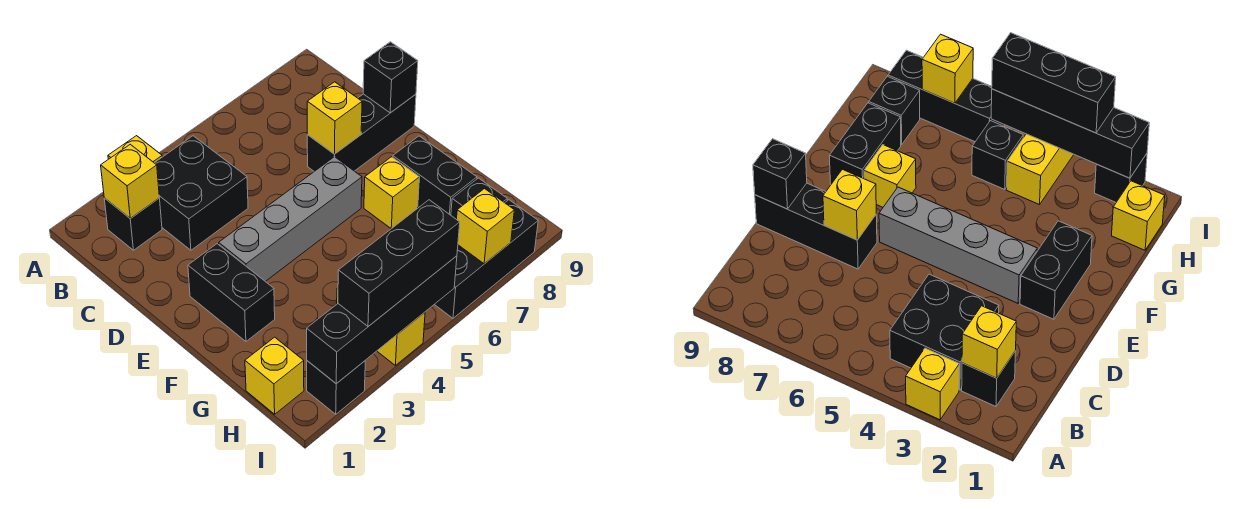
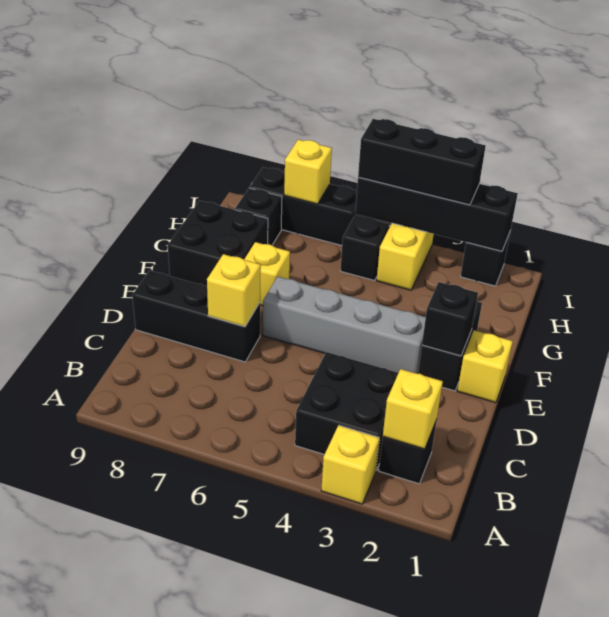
black brick D9 level 2 -> black brick E2 level 2
black brick F8:G8 level 1 -> black brick F8:G9 level 1
yellow brick H1 level 1 -> yellow brick E1 level 1

